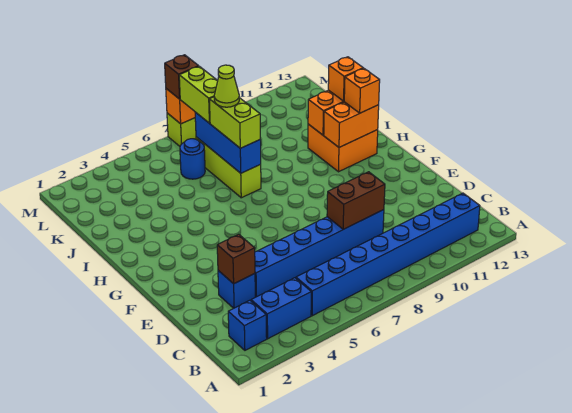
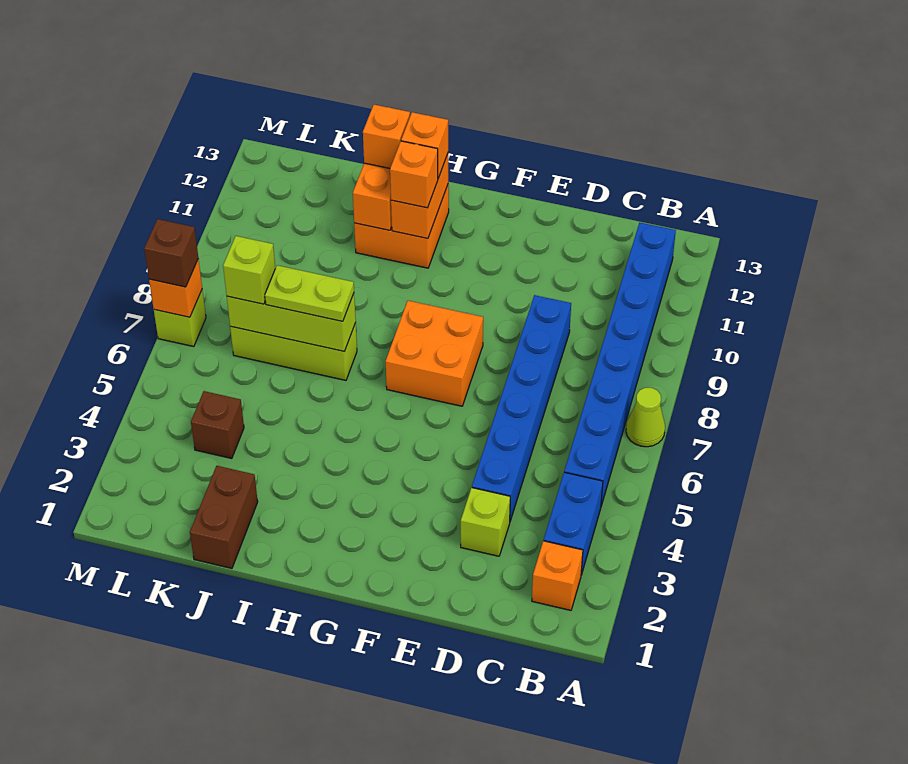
blue brick B2 level 1 -> orange brick B2 level 1
blue brick D3 level 1 -> lime brick D3 level 1
brown brick D3 level 2 -> brown brick K4 level 1
brown brick D8:D9 level 2 -> brown brick J1:J2 level 1
none -> orange brick F7:G8 level 1
none -> orange brick H11 level 3
blue brick I7:K7 level 2 -> lime brick I7:K7 level 2
lime brick I7:J7 level 3 -> lime plate I7:J7 level 3
lime cone J7 level 4 -> lime cone A7 level 1
blue round brick K6 level 1 -> none
lime brick K7:L7 level 3 -> lime brick K7 level 3

